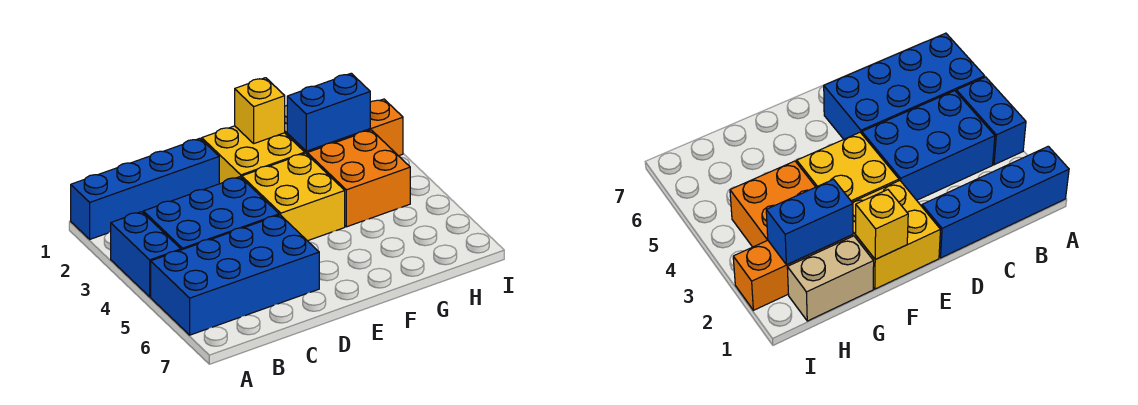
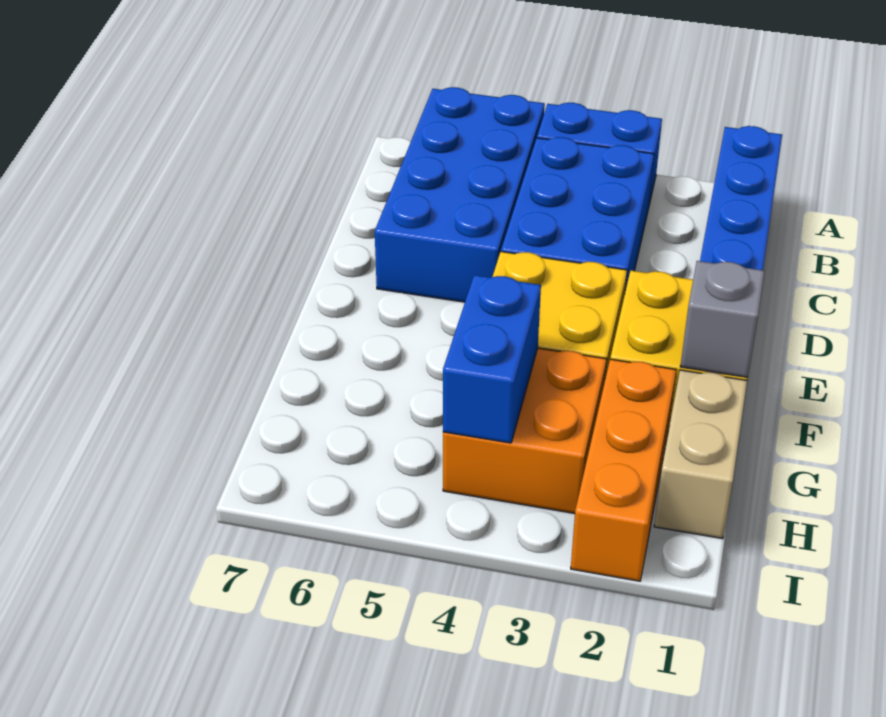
yellow brick F1 level 2 -> grey brick F1 level 2
blue brick G2:H2 level 2 -> blue brick G4:H4 level 2

